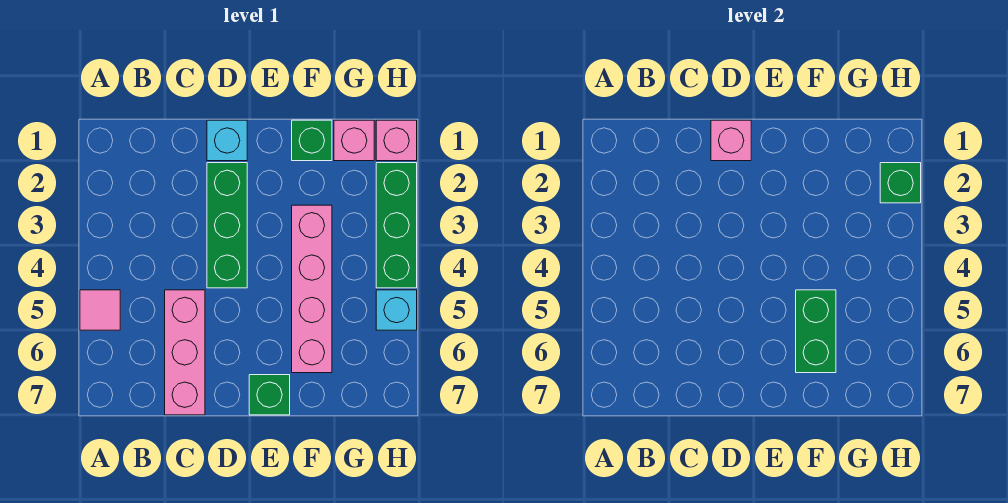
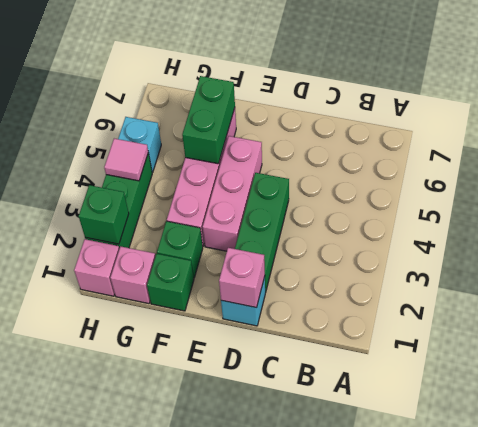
pink tile A5 level 1 -> pink tile H4 level 2
pink brick C5:C7 level 1 -> pink brick E3:E5 level 1
green brick E7 level 1 -> green brick F2 level 1

